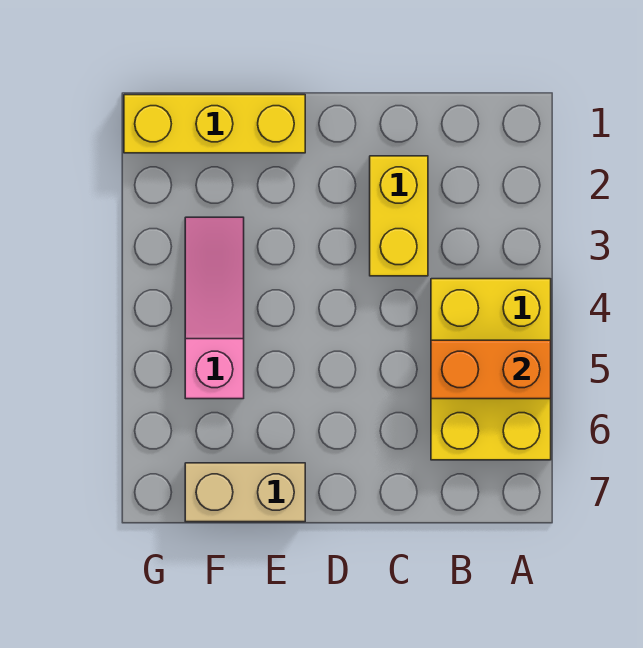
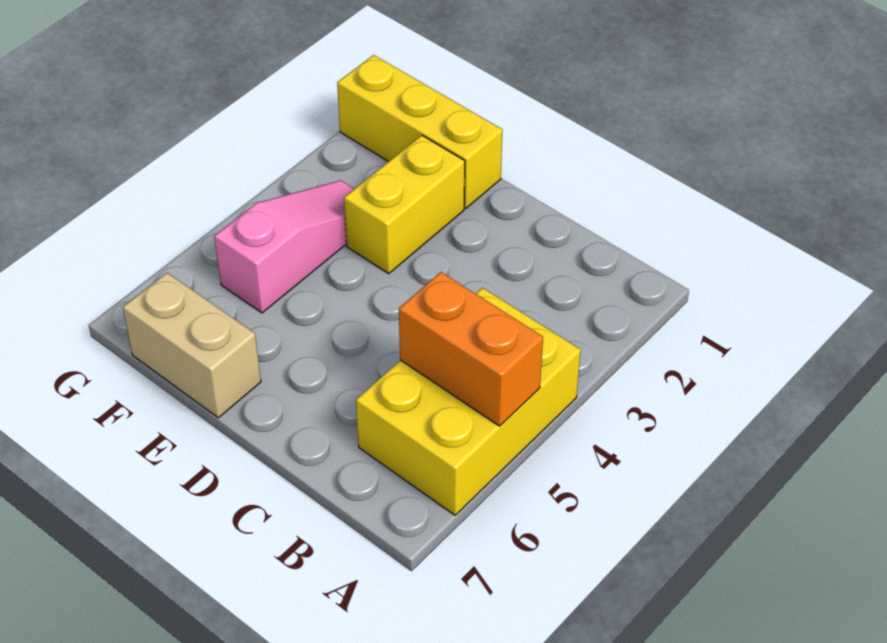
yellow brick C2:C3 level 1 -> yellow brick E2:E3 level 1

